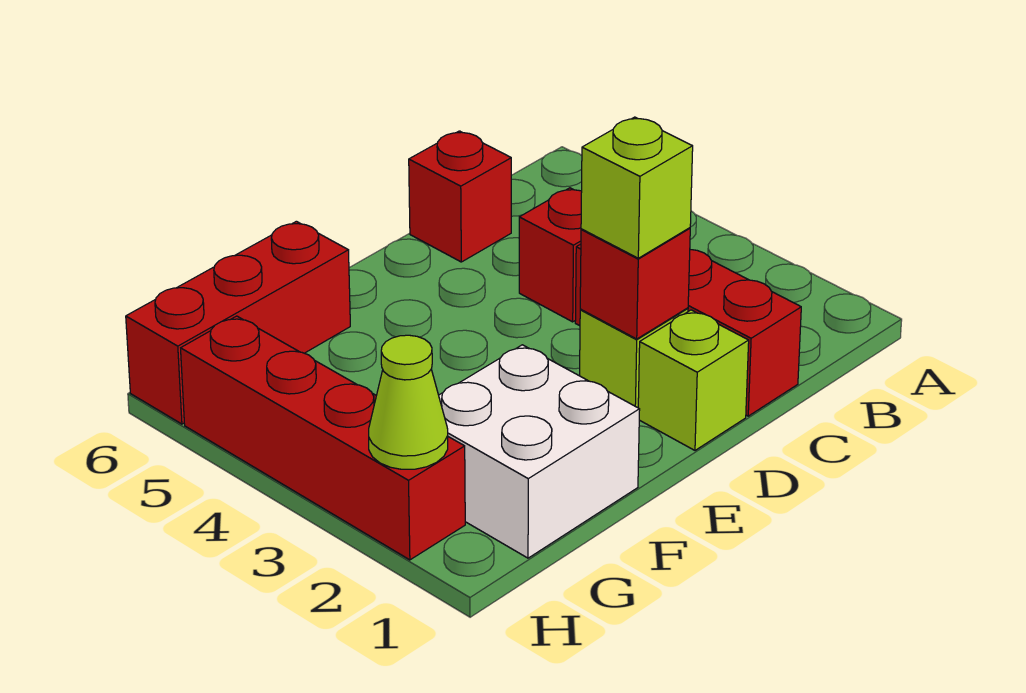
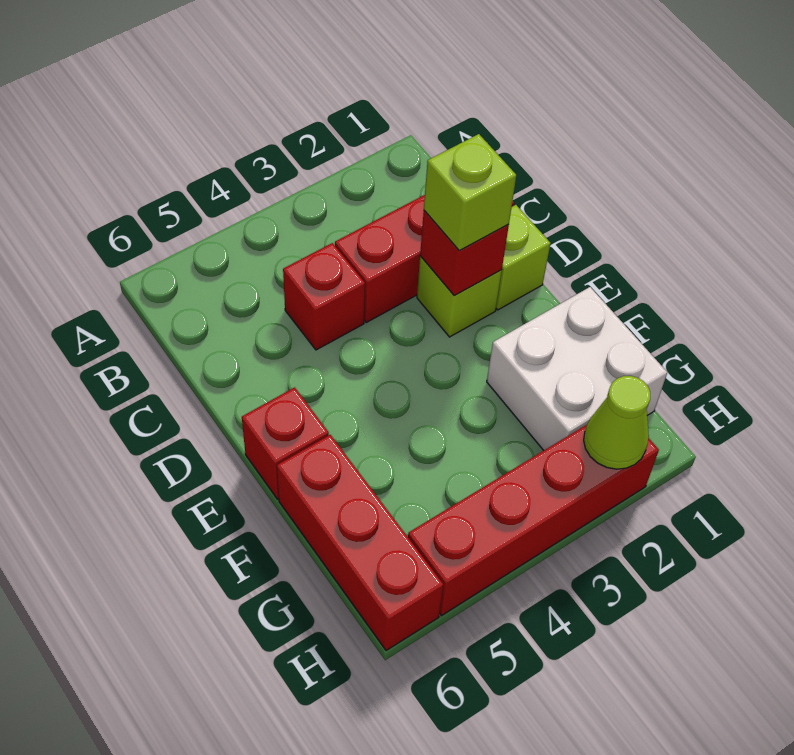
red brick C6 level 1 -> red brick E6 level 1

